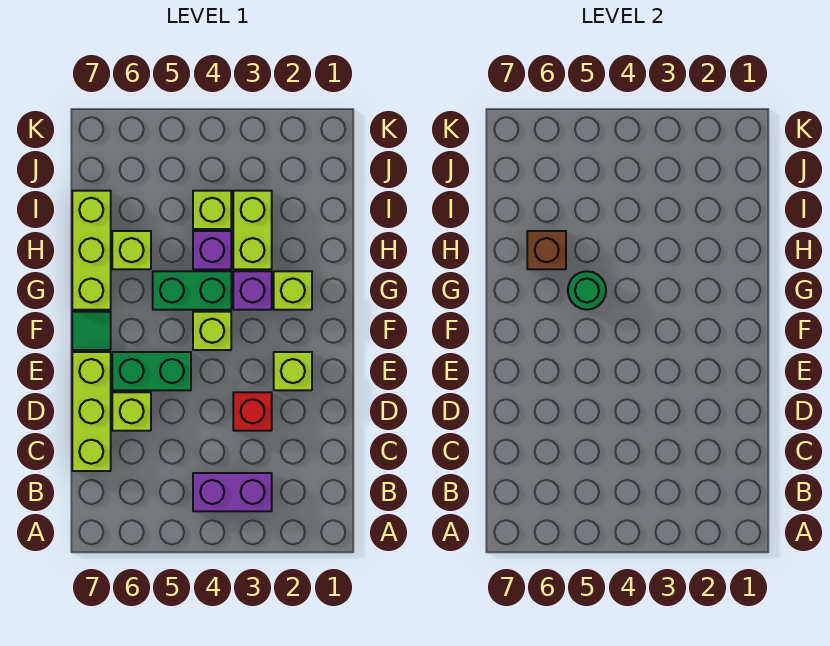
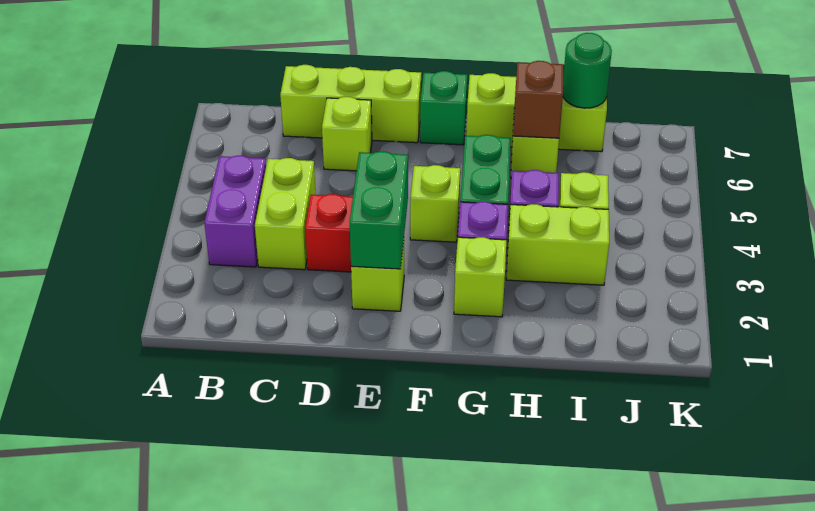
none -> lime brick C3:C4 level 1
green brick E5:E6 level 1 -> green brick E2:E3 level 2
green tile F7 level 1 -> green brick F7 level 1
green round brick G5 level 2 -> green round brick I7 level 2

